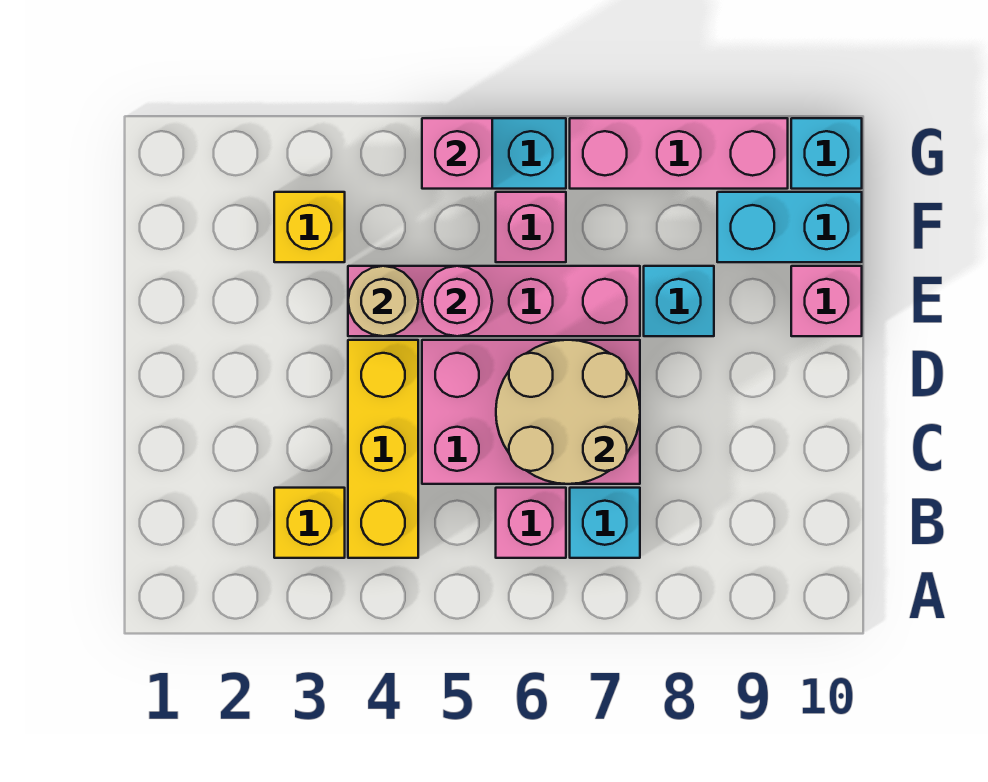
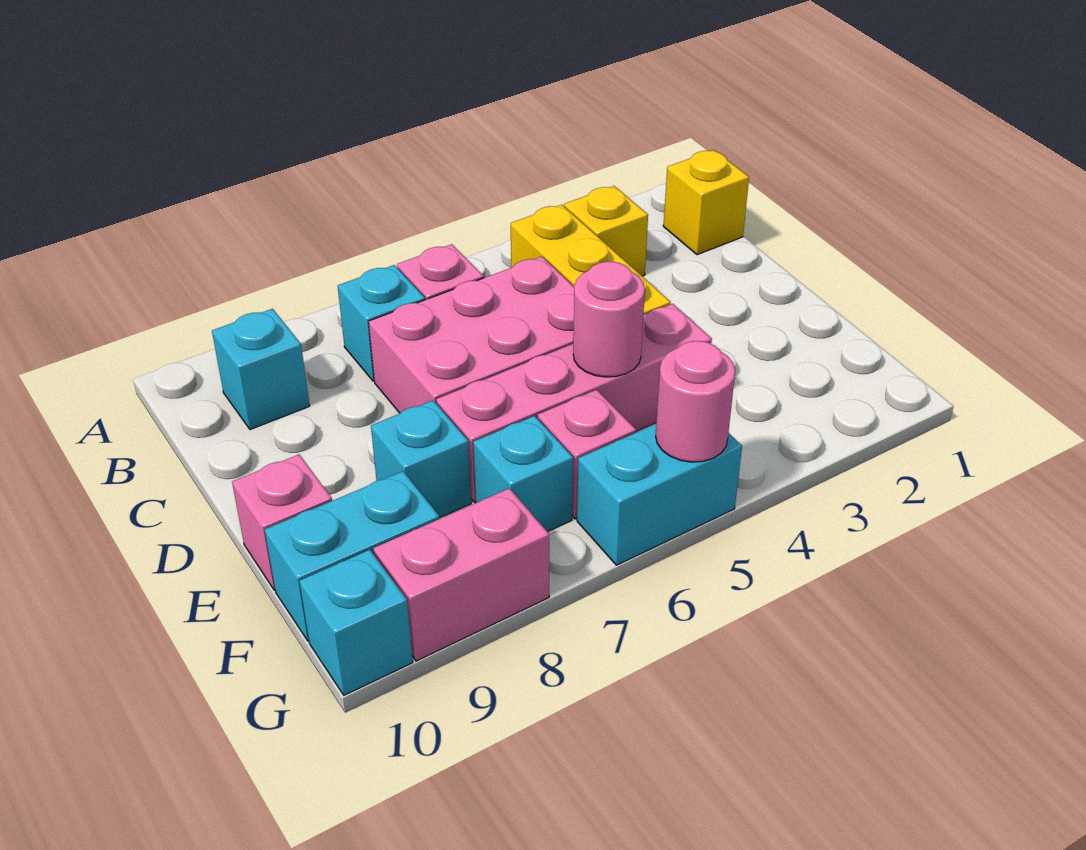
none -> cyan brick B9 level 1
tan round brick C6:D7 level 2 -> none
tan round brick E4 level 2 -> none
yellow brick F3 level 1 -> yellow brick B1 level 1
none -> cyan brick F7 level 1
pink brick G5 level 2 -> pink round brick G5 level 2
pink brick G7:G9 level 1 -> pink brick G8:G9 level 1

